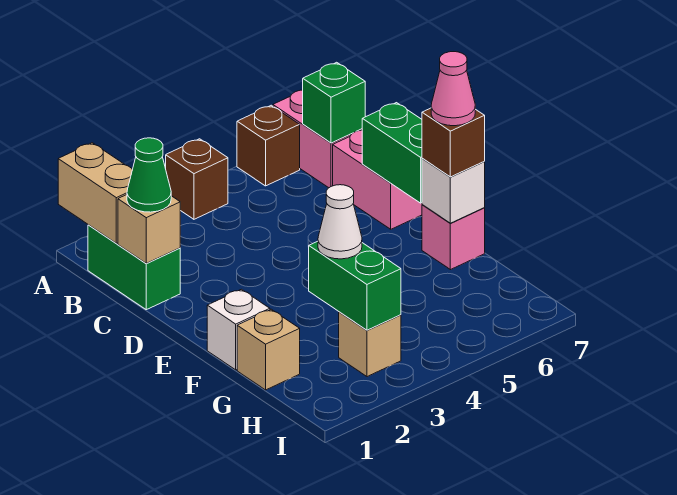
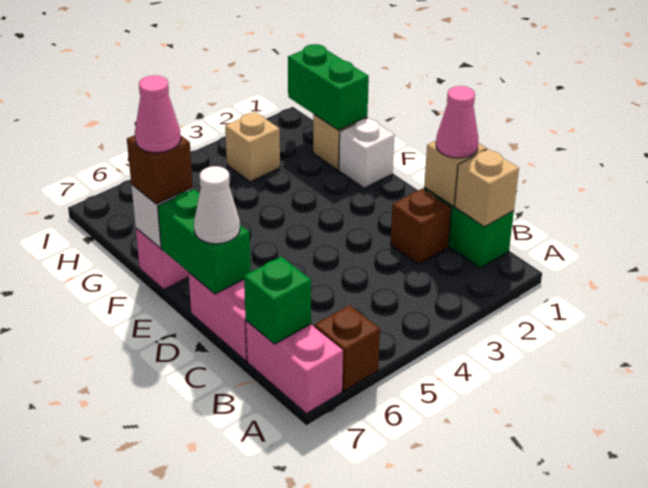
tan brick A1:B1 level 2 -> tan brick B1 level 2
brown brick A4 level 1 -> brown brick C2 level 1
green cone C1 level 3 -> pink cone C1 level 3
green brick G3:H3 level 2 -> green brick G1:H1 level 2
white cone G3 level 3 -> white cone D7 level 3

